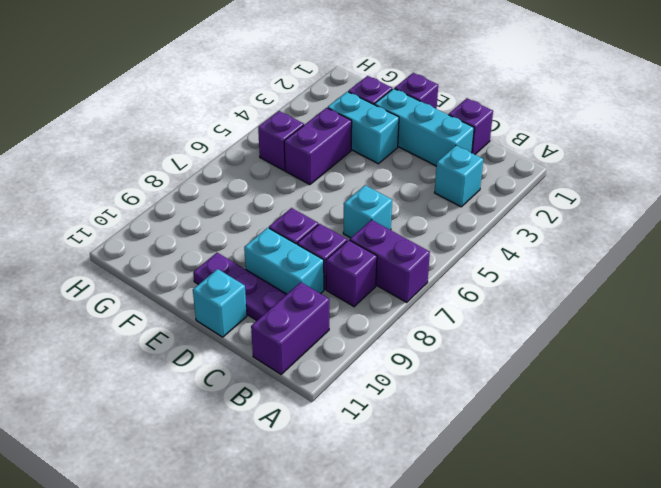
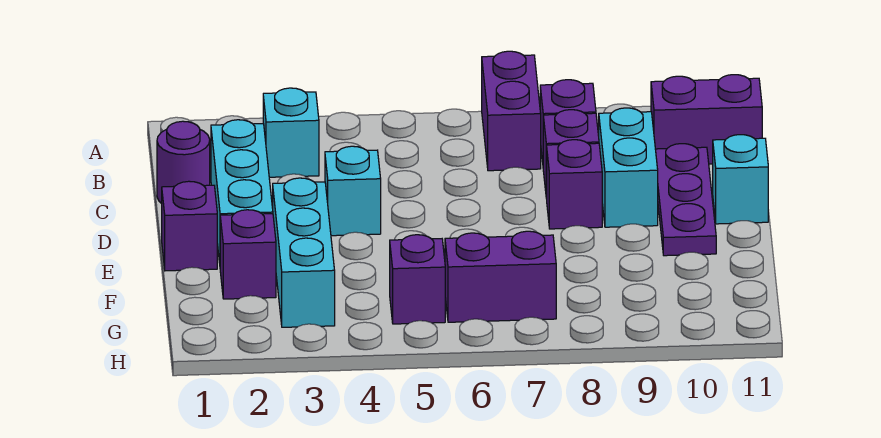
purple brick C1 level 1 -> purple round brick C1 level 1
cyan brick C6 level 1 -> cyan brick D4 level 1
cyan brick E3:F3 level 1 -> cyan brick E3:G3 level 1
purple brick F4:F5 level 1 -> purple brick G6:G7 level 1

